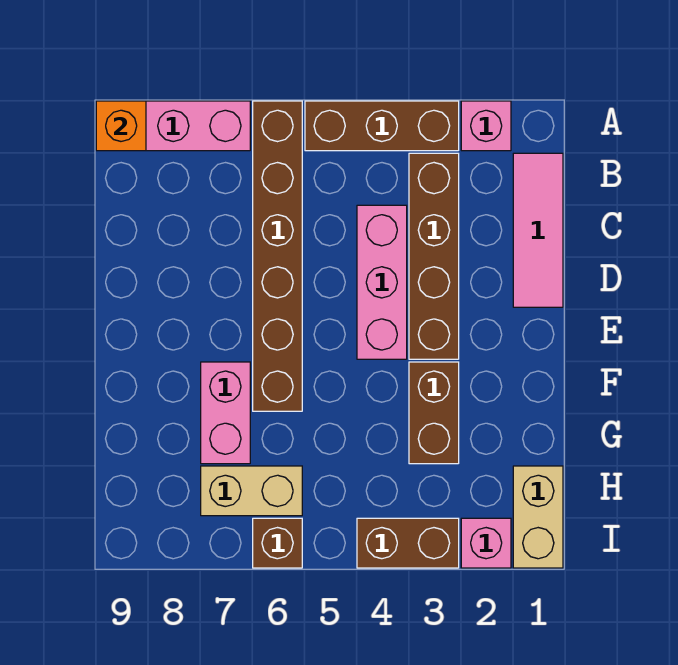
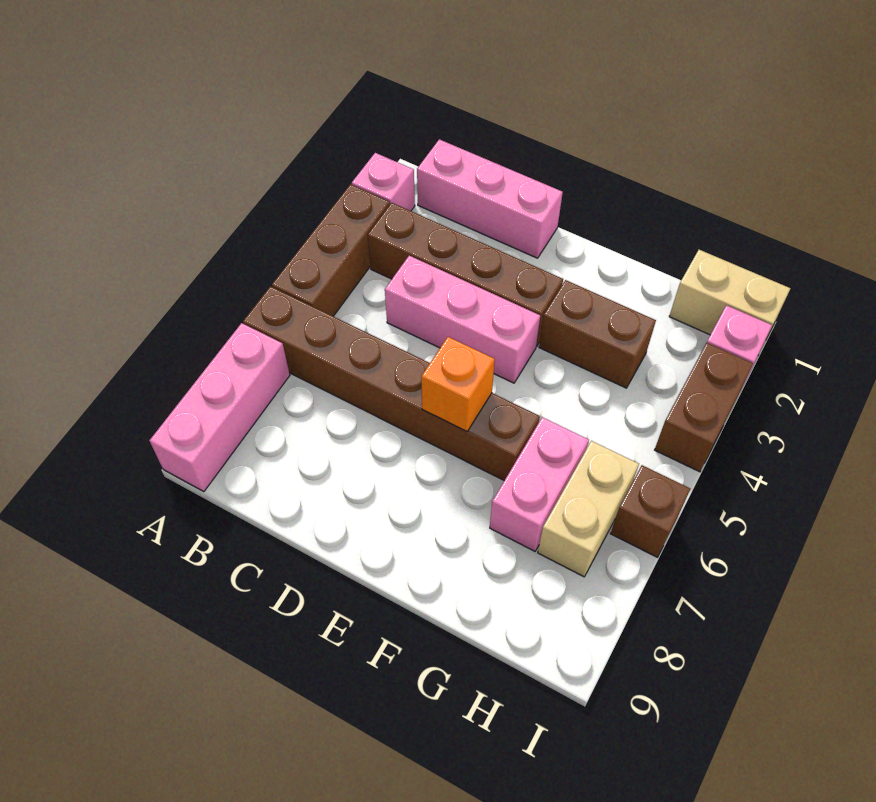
orange brick A9 level 2 -> orange brick E6 level 2
pink tile B1:D1 level 1 -> pink brick B1:D1 level 1
pink brick F7:G7 level 1 -> pink brick G6:G7 level 1

